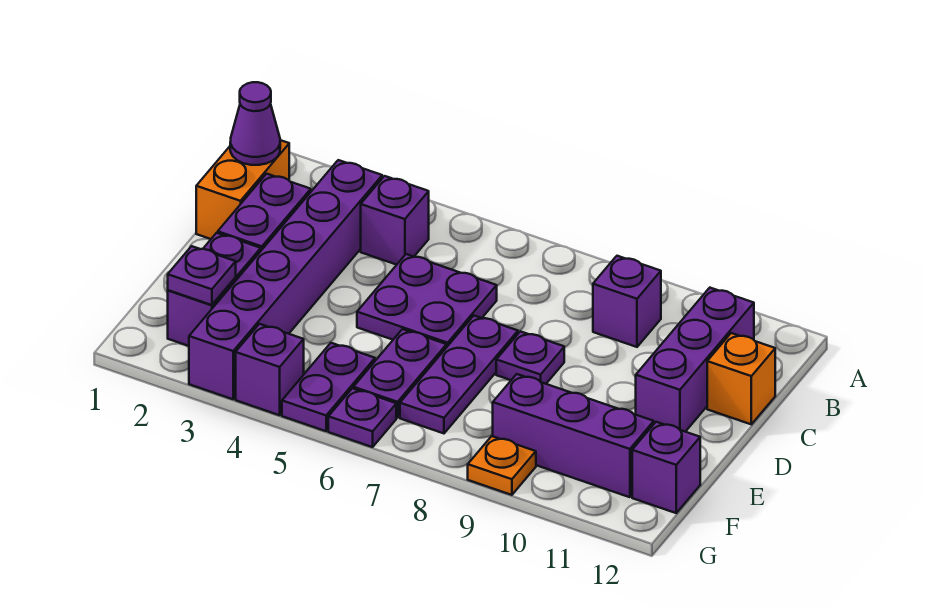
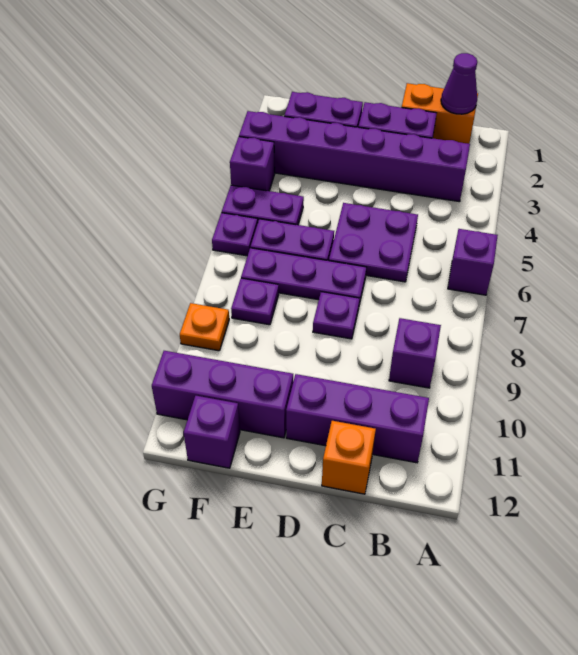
purple brick B4 level 1 -> purple brick A6 level 1
purple plate F2 level 2 -> purple plate F8 level 1
purple brick F9:F11 level 1 -> purple brick E11:G11 level 1

